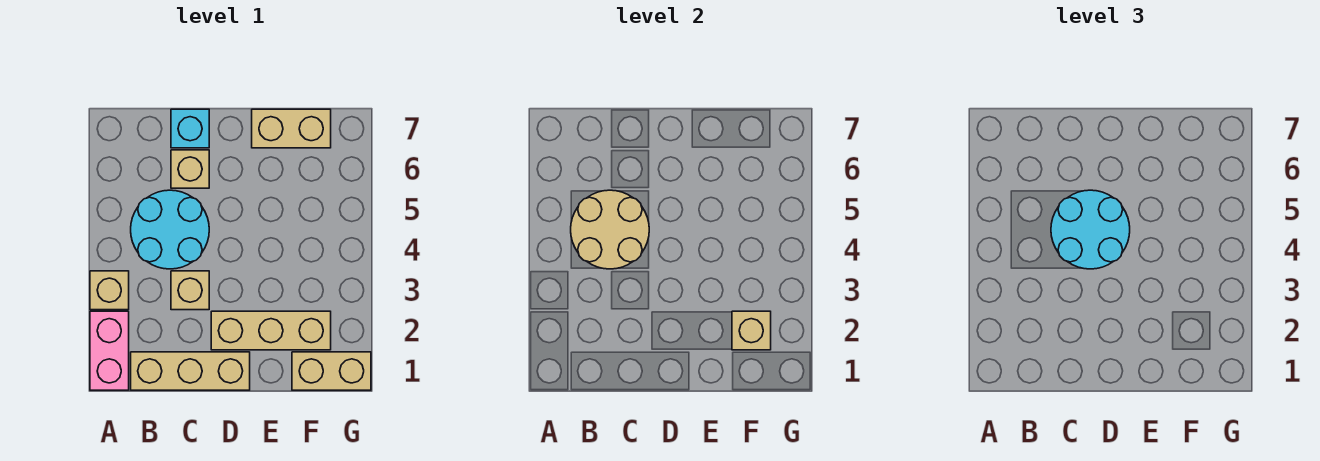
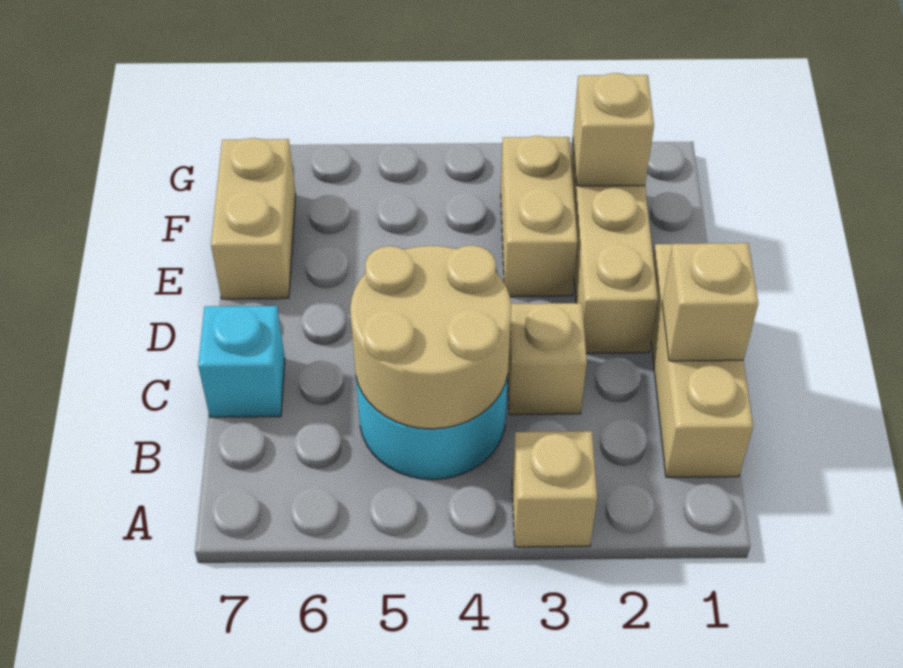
pink brick A1:A2 level 1 -> none
cyan round brick C4:D5 level 3 -> none
tan brick C6 level 1 -> tan brick C1 level 2
tan brick F1:G1 level 1 -> tan brick E3:F3 level 1

